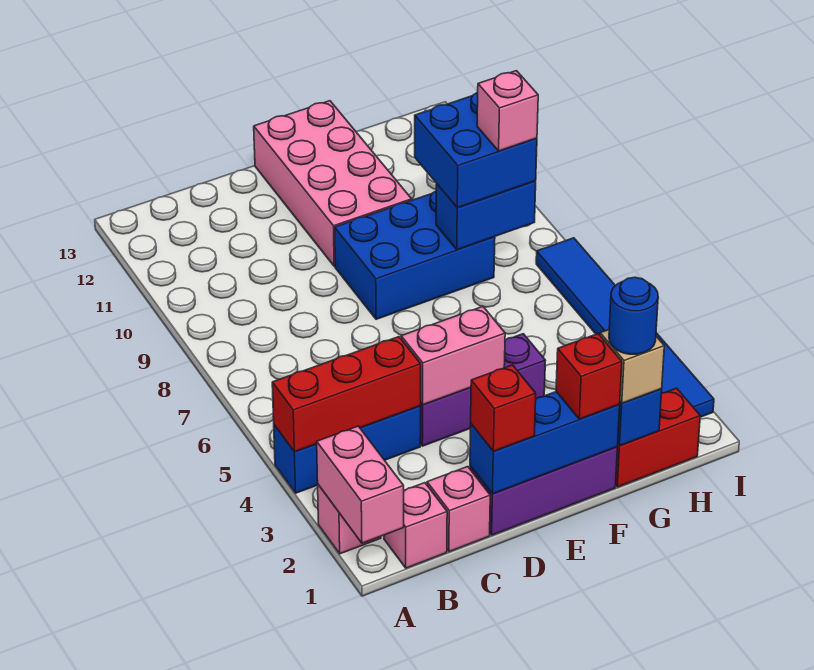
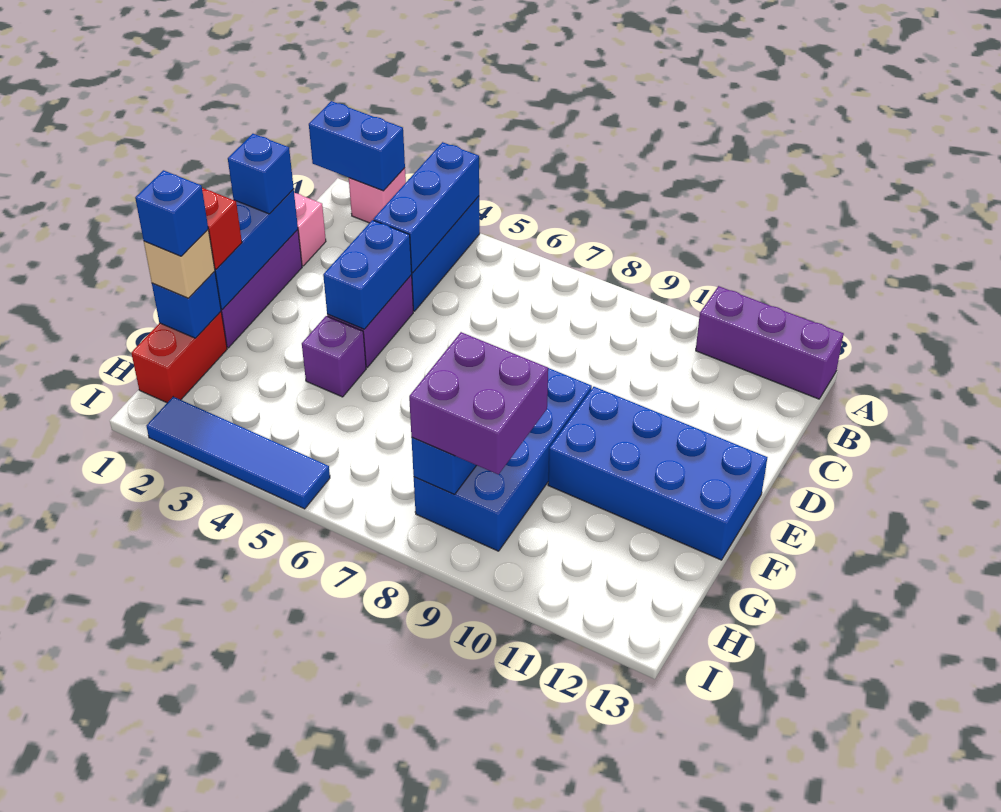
pink brick A1:A2 level 2 -> blue brick A1:A2 level 2
red brick A4:C4 level 2 -> blue brick A4:C4 level 2
none -> purple brick A11:A13 level 1
pink brick B1 level 1 -> none
red brick D1 level 3 -> blue brick D1 level 3
pink brick D4:E4 level 2 -> blue brick D4:E4 level 2
blue brick E8:G9 level 1 -> blue brick E8:H9 level 1
pink brick E10:F13 level 1 -> blue brick E10:F13 level 1
blue round brick G1 level 4 -> blue brick G1 level 4
blue brick G8:H9 level 3 -> purple brick G8:H9 level 3
pink brick H8 level 4 -> none
blue tile I2:I7 level 1 -> blue tile I2:I5 level 1

